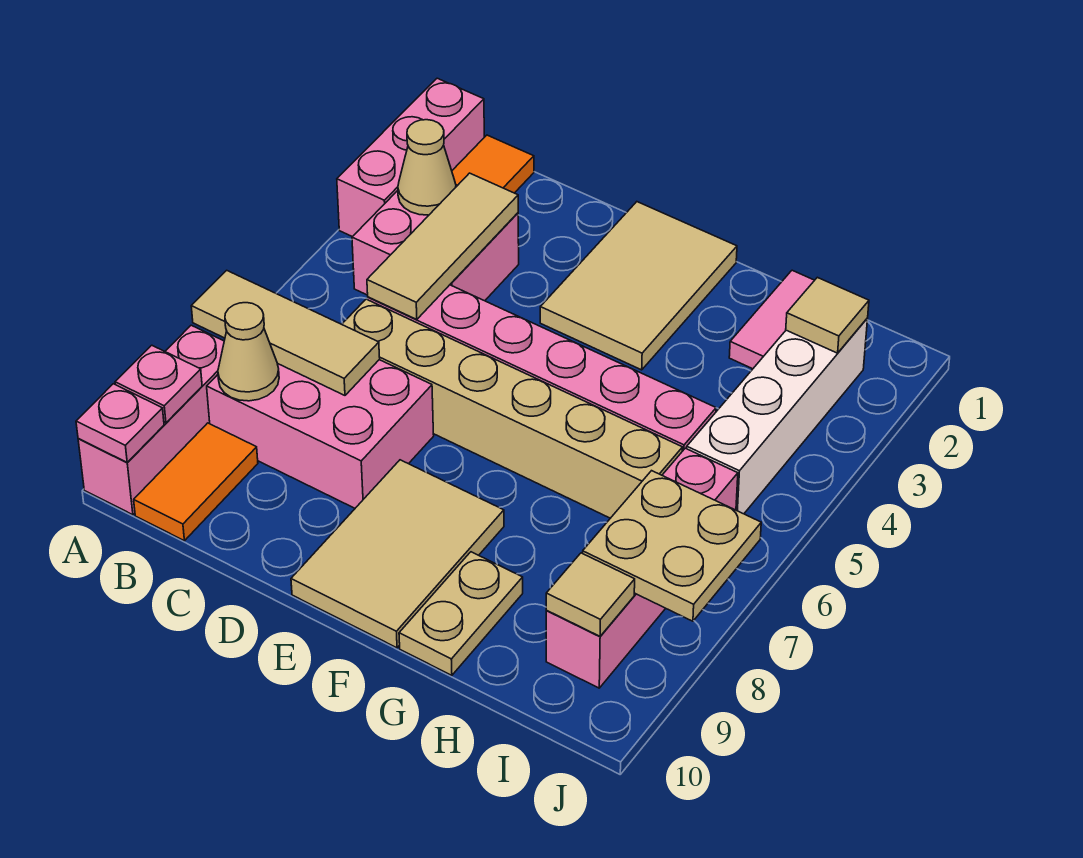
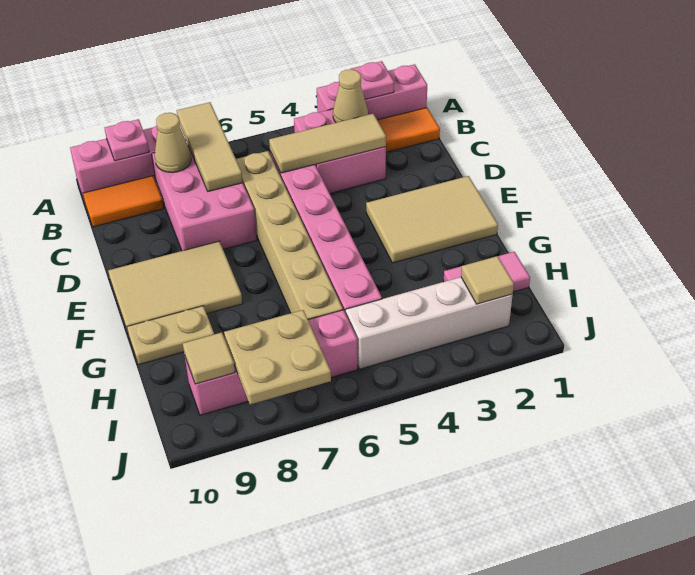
pink plate A10 level 2 -> pink plate A2 level 2

